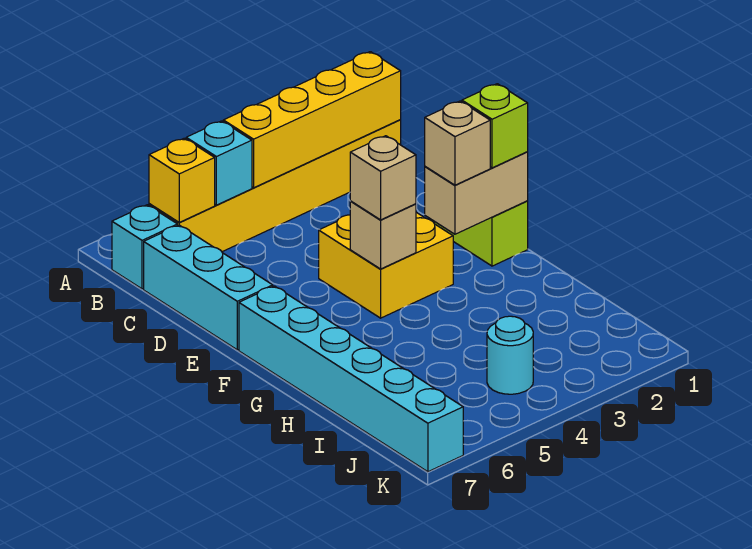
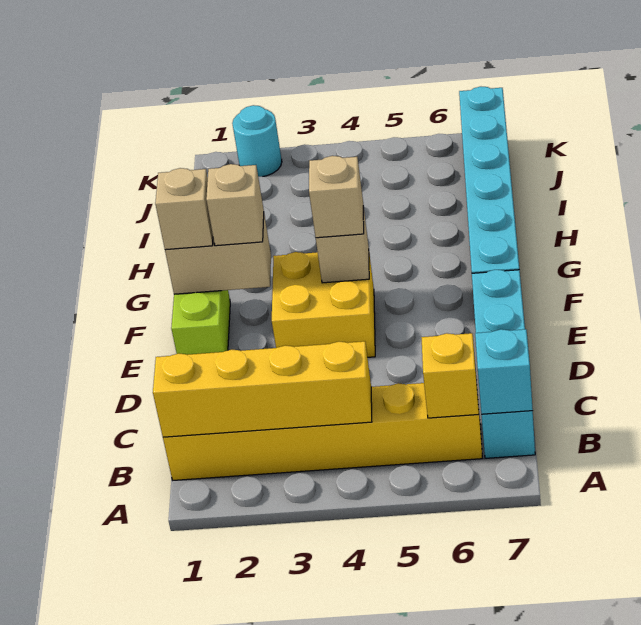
cyan brick B5 level 2 -> cyan brick B7 level 2
lime brick F1 level 3 -> tan brick F1 level 3
cyan round brick J4 level 1 -> cyan round brick K2 level 1

